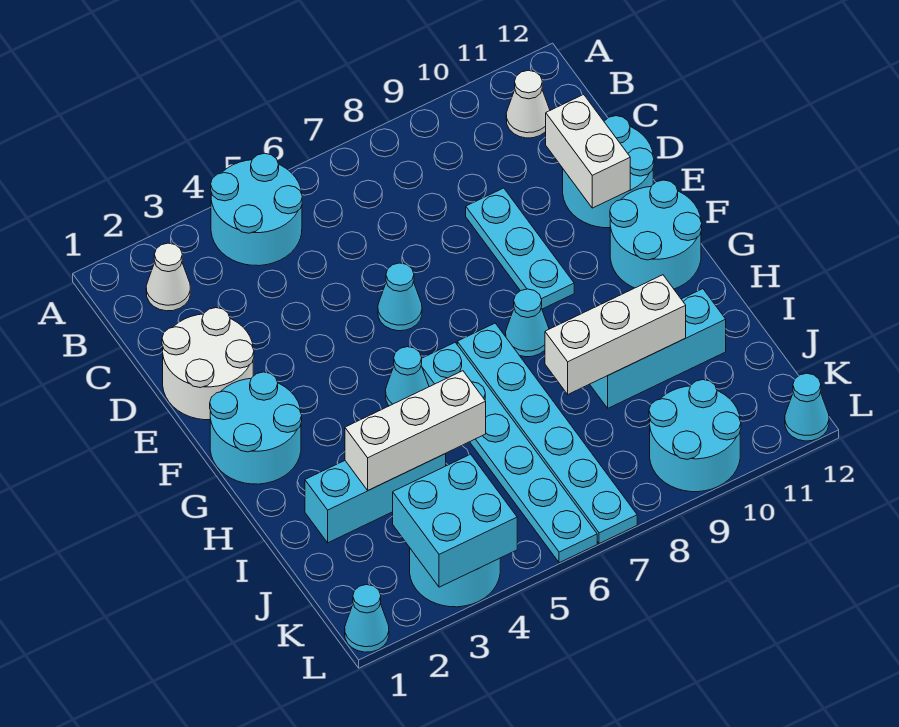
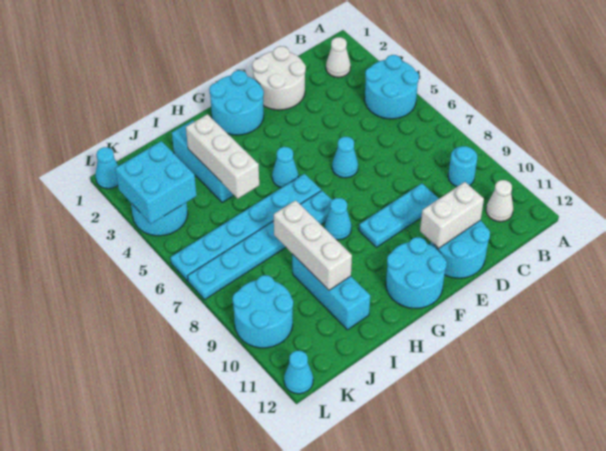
none -> cyan round brick B9 level 1

